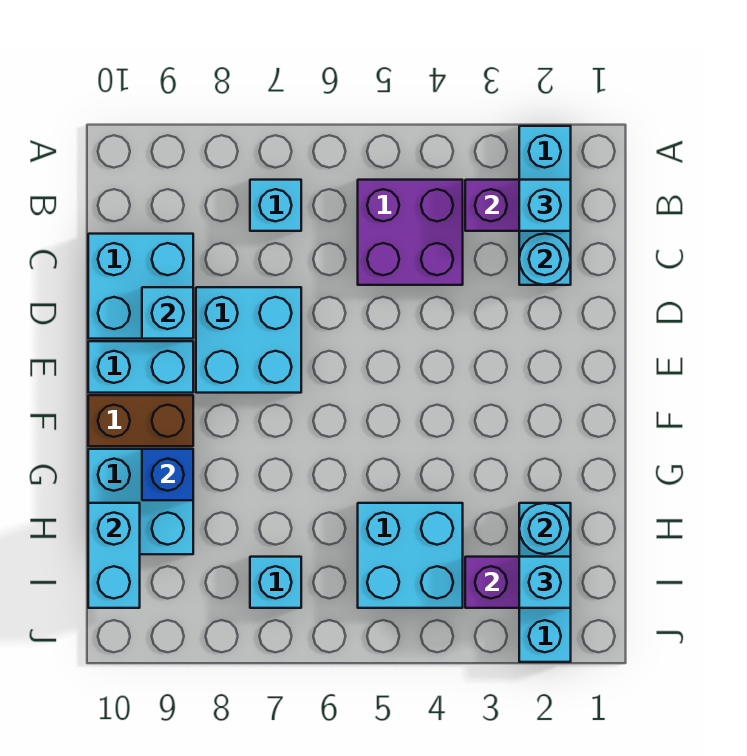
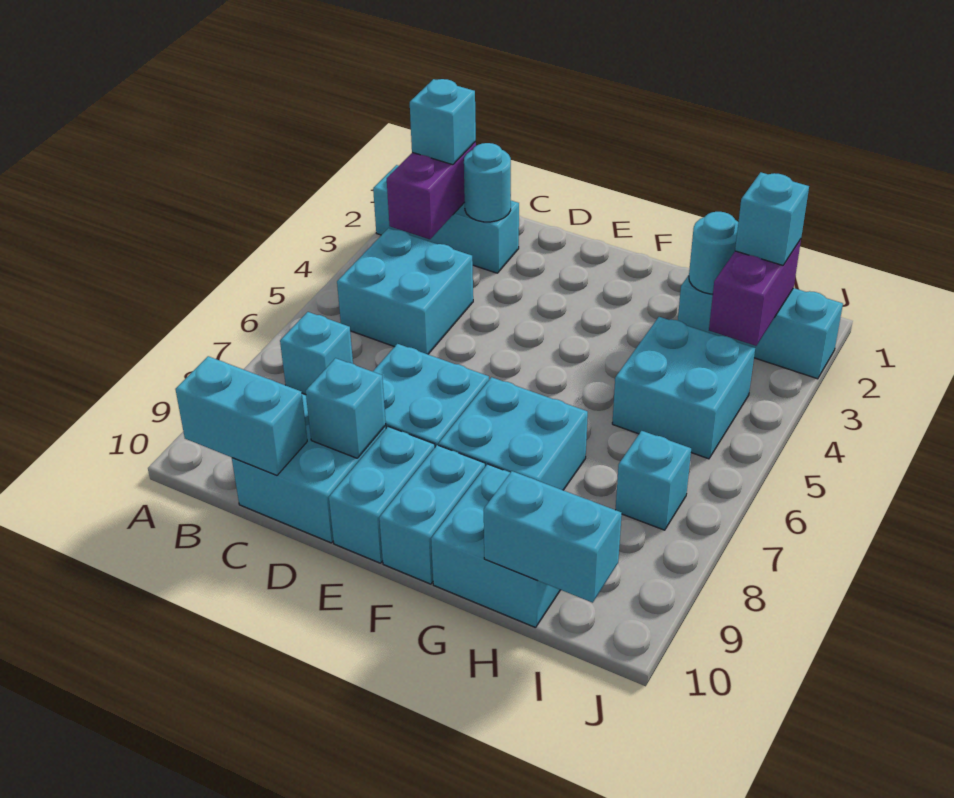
purple brick B4:C5 level 1 -> cyan brick B4:C5 level 1
none -> cyan brick B10:C10 level 2
none -> cyan brick F7:G8 level 1
brown brick F9:F10 level 1 -> cyan brick F9:F10 level 1
blue brick G9 level 2 -> none

